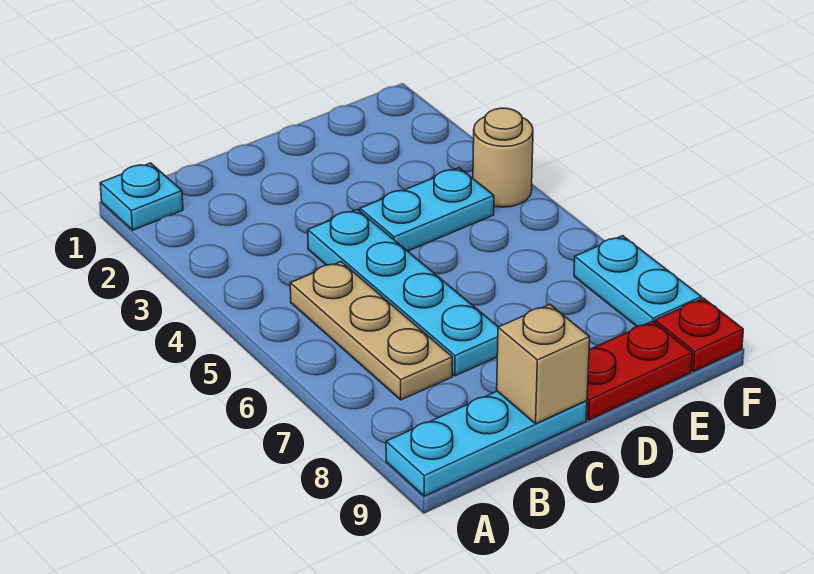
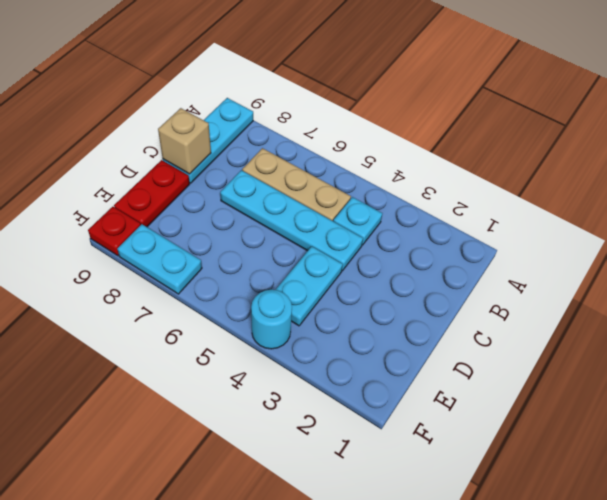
cyan plate A1 level 1 -> cyan plate B4 level 1
tan round brick F4 level 1 -> cyan round brick F4 level 1

